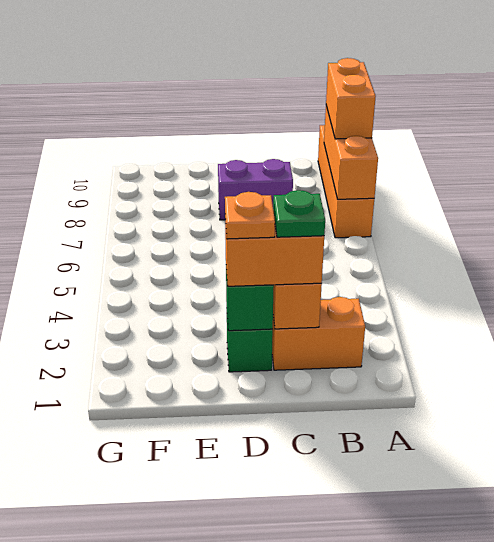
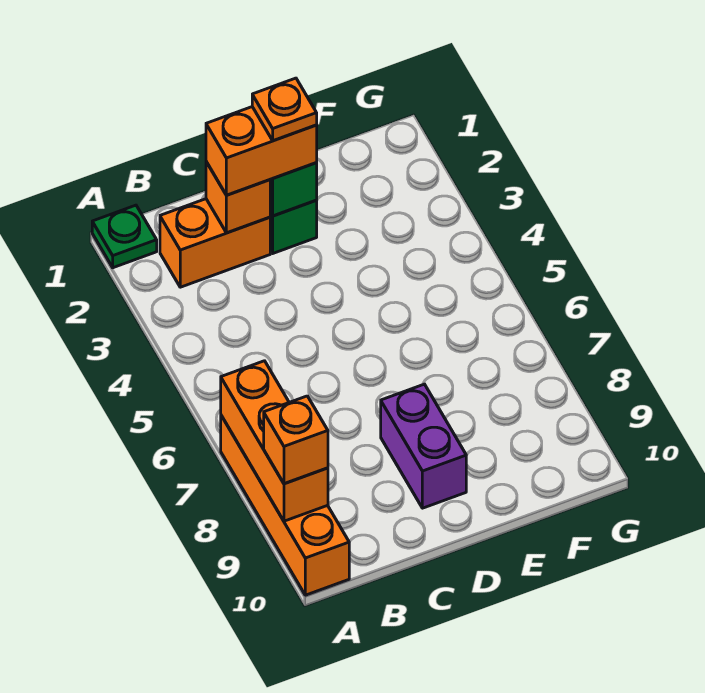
orange brick A8:A9 level 3 -> orange brick A9 level 3
green plate C2 level 4 -> green plate A1 level 1
purple brick C8:D8 level 1 -> purple brick D8:D9 level 1

